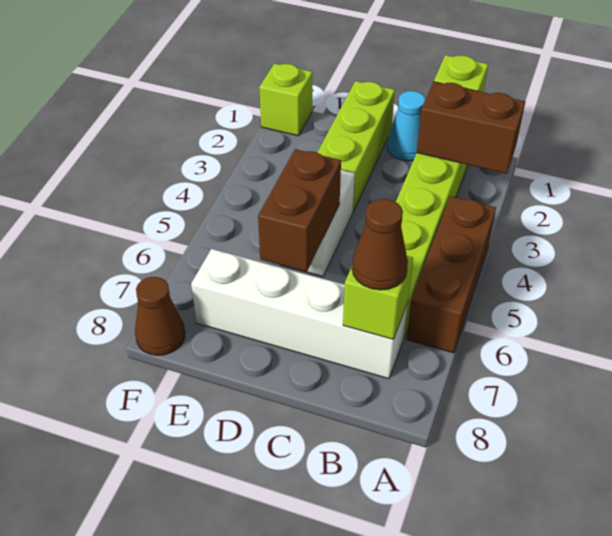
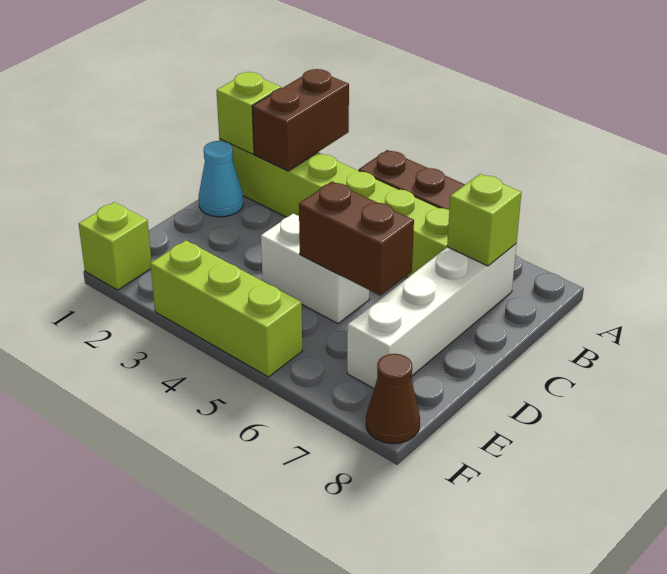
brown cone B7 level 3 -> none
lime brick D1:D3 level 1 -> lime brick F3:F5 level 1

